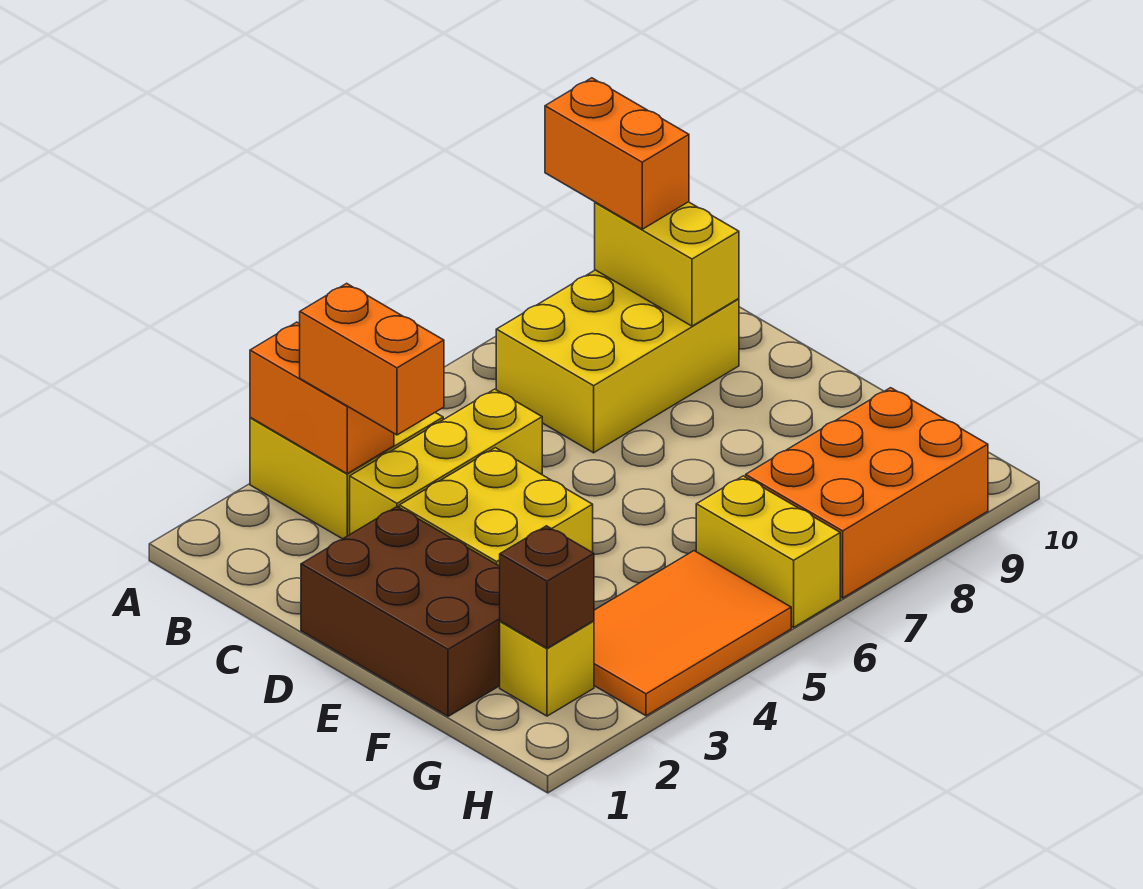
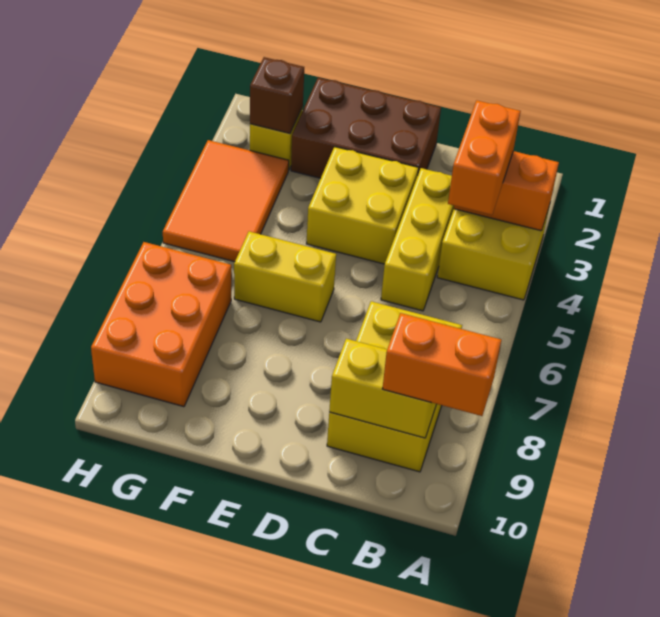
orange brick B3:C3 level 3 -> orange brick B3:B4 level 3
yellow brick G6:H6 level 1 -> yellow brick E6:F6 level 1

